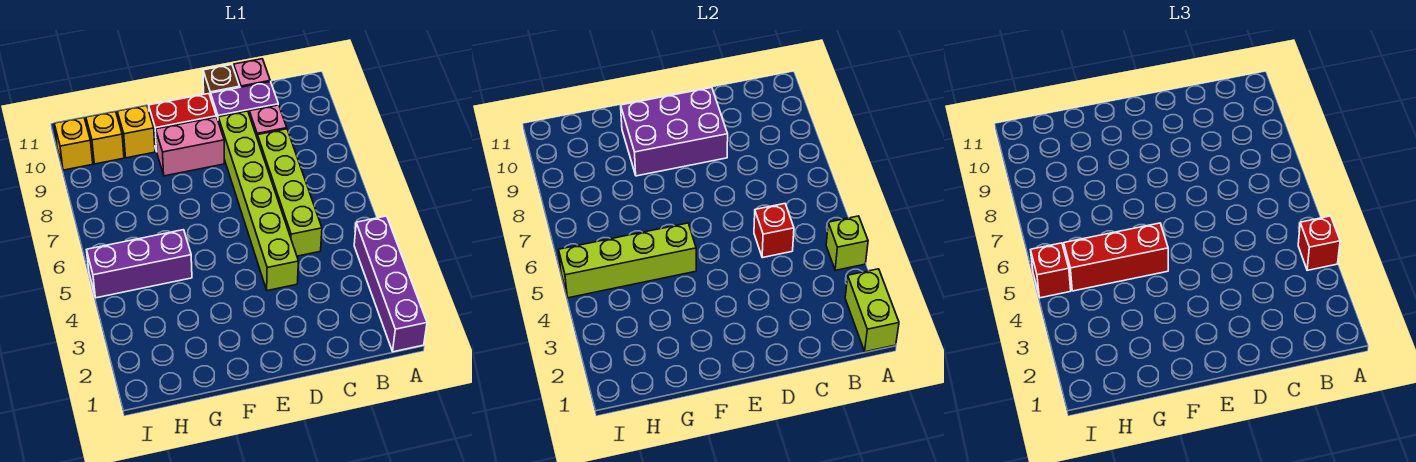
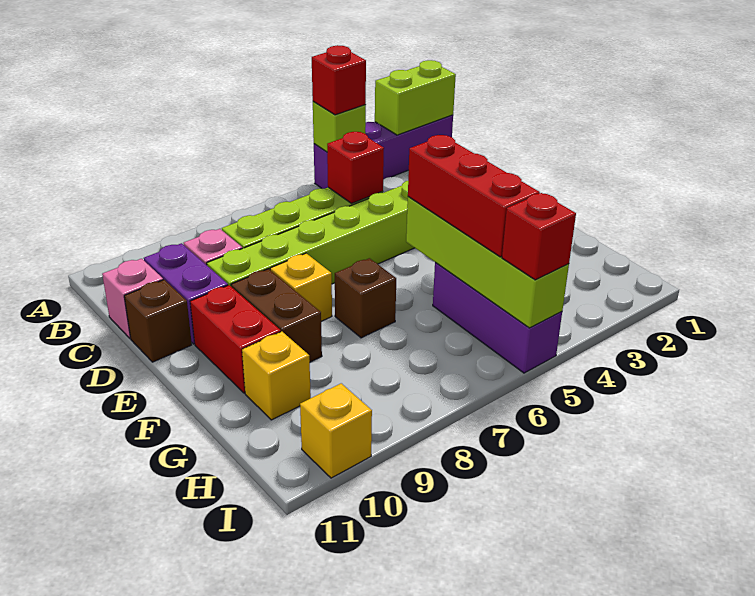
purple brick D9:F10 level 2 -> none
pink brick E9:F9 level 1 -> brown brick E9:F9 level 1
none -> brown brick F7 level 1
yellow brick H10 level 1 -> yellow brick E8 level 1

